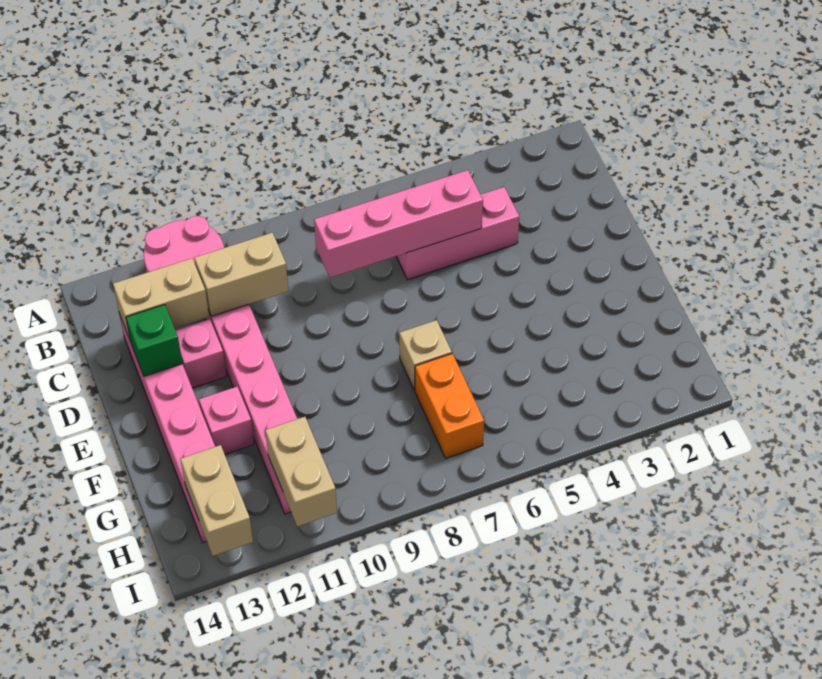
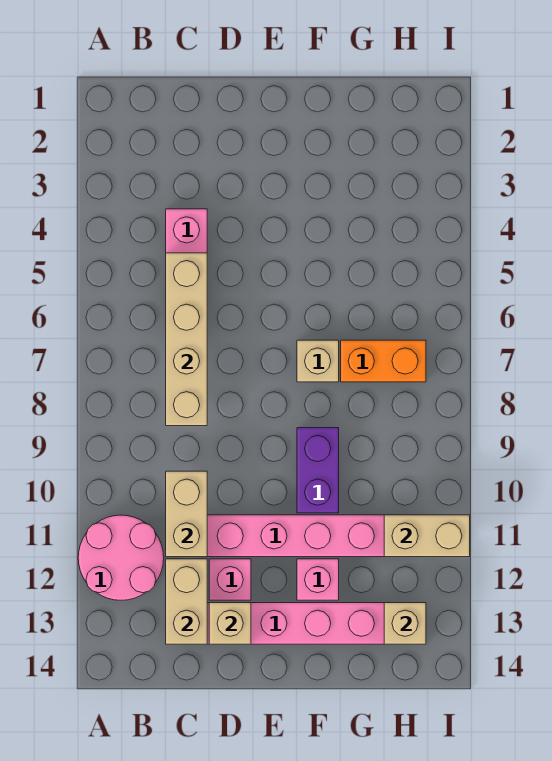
pink brick C5:C8 level 2 -> tan brick C5:C8 level 2
green brick D13 level 2 -> tan brick D13 level 2
none -> purple brick F9:F10 level 1
tan brick H13:I13 level 2 -> tan brick H13 level 2

